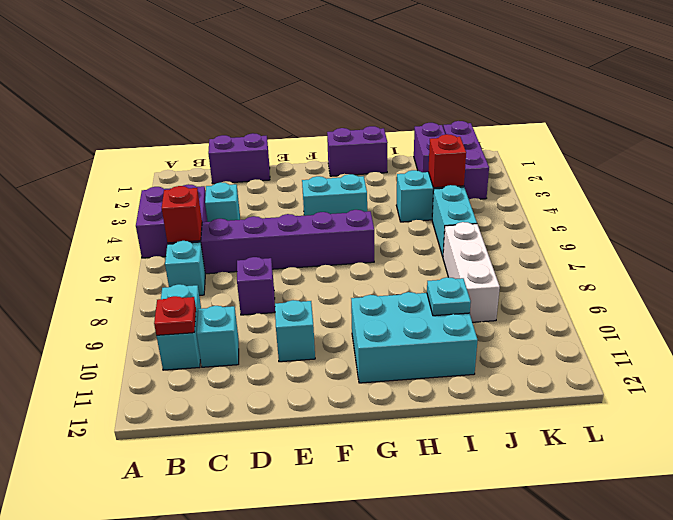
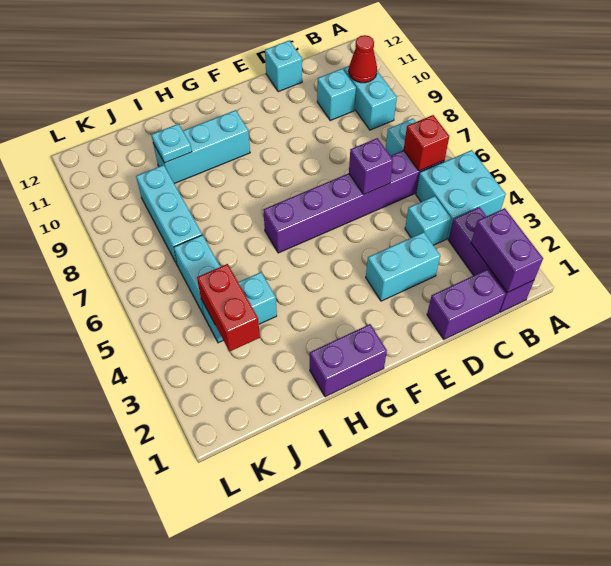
purple brick A4:B5 level 1 -> cyan brick A4:B5 level 1
red plate B10 level 2 -> red cone B10 level 2
purple brick D8 level 1 -> purple brick D6 level 2
cyan brick E10 level 1 -> cyan brick D12 level 1
cyan brick F4:G4 level 1 -> cyan brick D3:E3 level 1
cyan brick G10:I11 level 1 -> cyan brick G10:I10 level 1
purple brick J1:J2 level 1 -> purple brick B1:B2 level 2
red brick J4 level 2 -> red brick J3:J4 level 2
white brick J7:J9 level 1 -> cyan brick J7:J9 level 1
purple brick K1:K3 level 1 -> purple brick B1:B3 level 1

